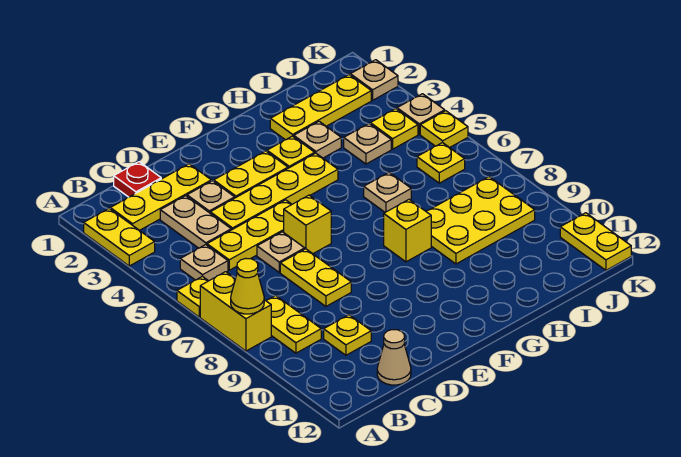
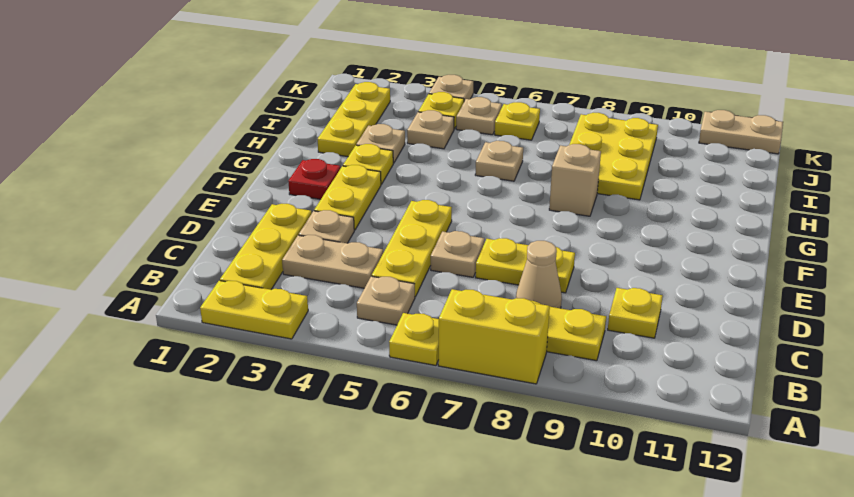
yellow cone A8 level 2 -> none
red plate C1 level 1 -> red plate F2 level 1
tan cone C12 level 1 -> tan cone C8 level 1
yellow plate D4:G4 level 1 -> none
yellow brick E6 level 1 -> none
yellow brick G8 level 1 -> tan brick G8 level 1
tan plate K2 level 1 -> tan plate J5 level 1
yellow plate K5 level 1 -> none
yellow plate K11:K12 level 1 -> tan plate K11:K12 level 1

